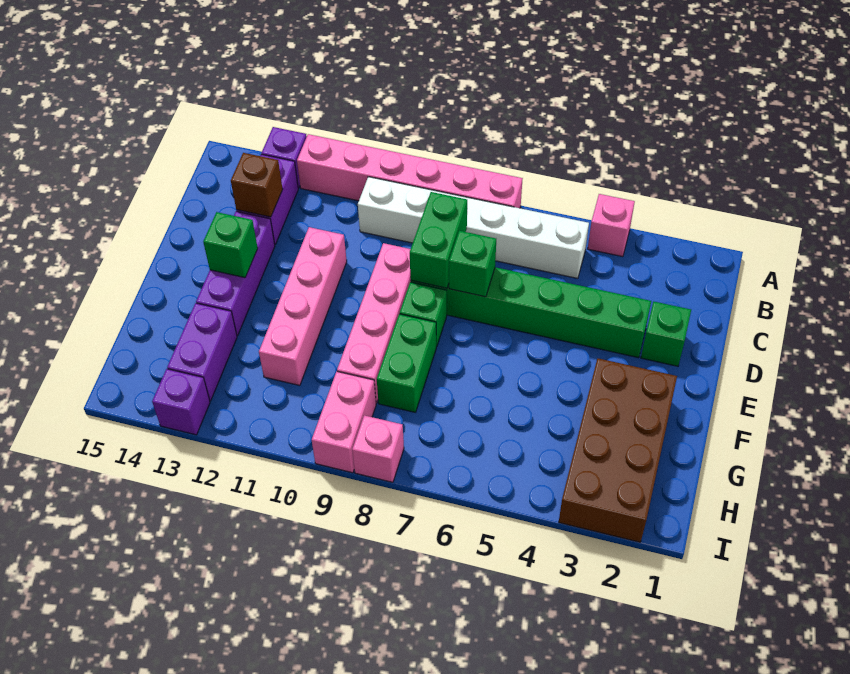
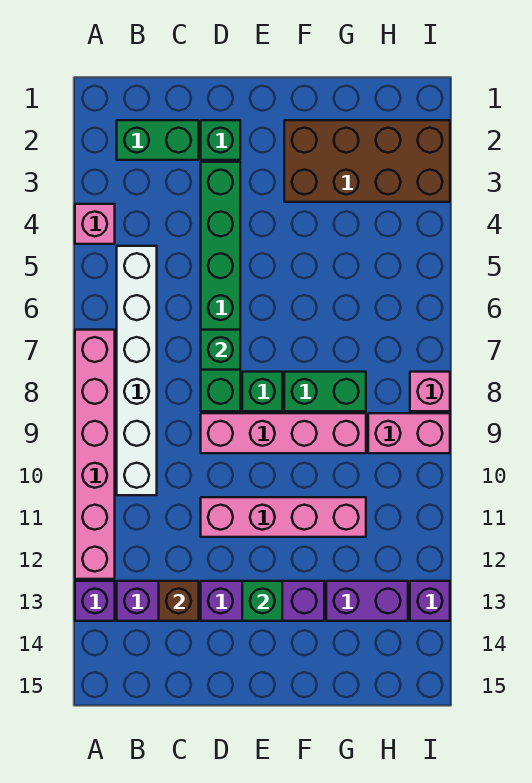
green brick C8:D8 level 2 -> green brick B2:C2 level 1

